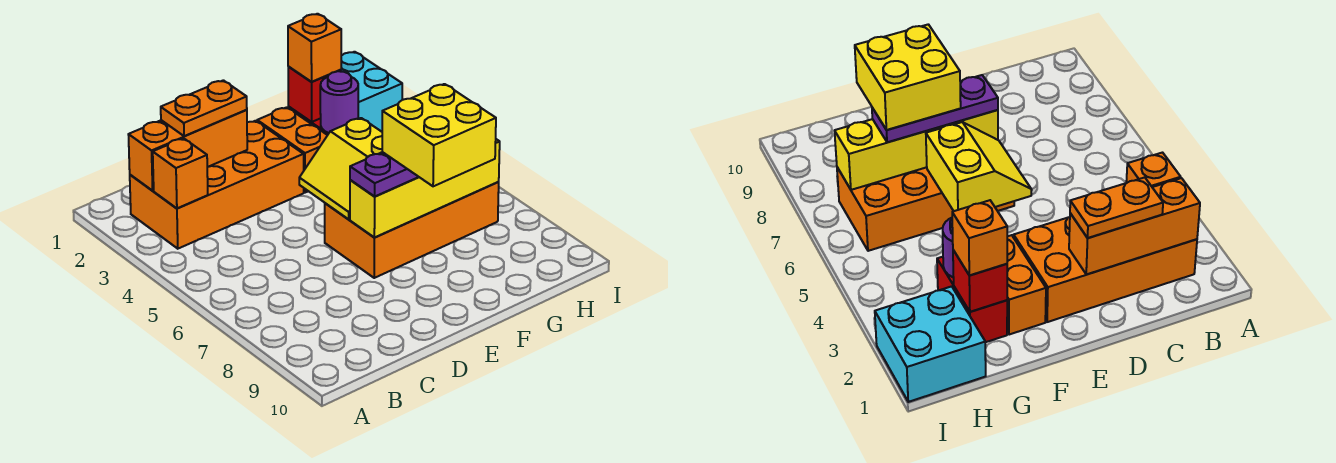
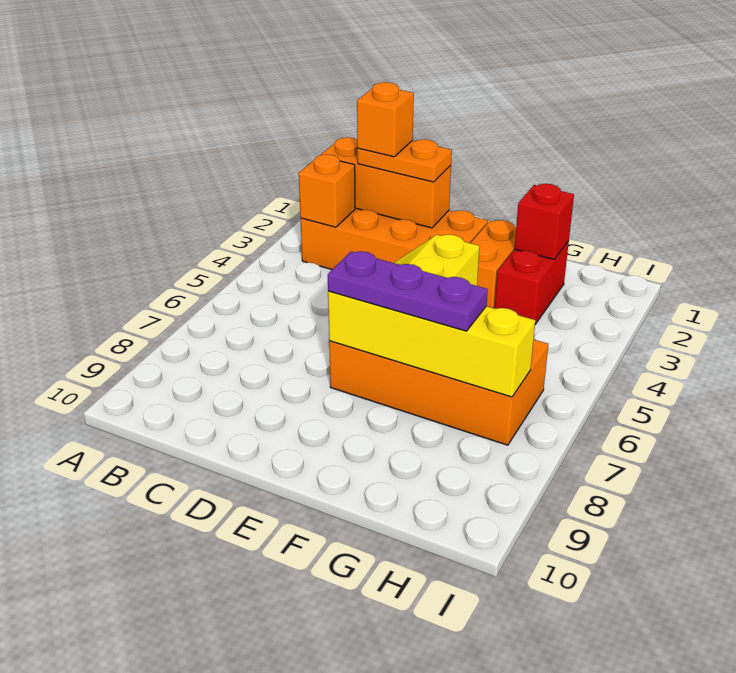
yellow brick F7:G8 level 4 -> none
orange brick G2 level 3 -> orange brick C2 level 4
purple round brick G3 level 2 -> none
cyan brick H1:I2 level 1 -> none

